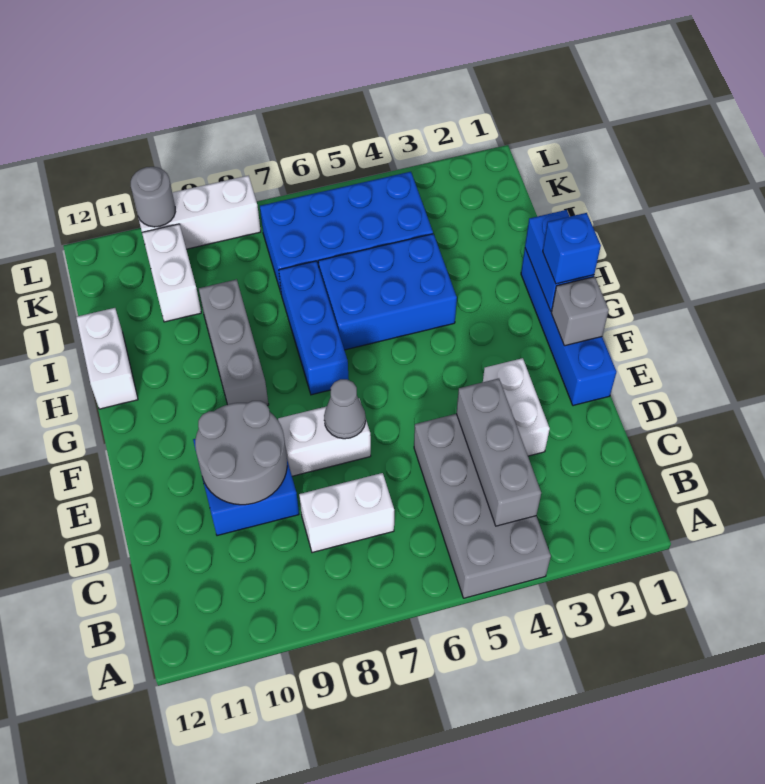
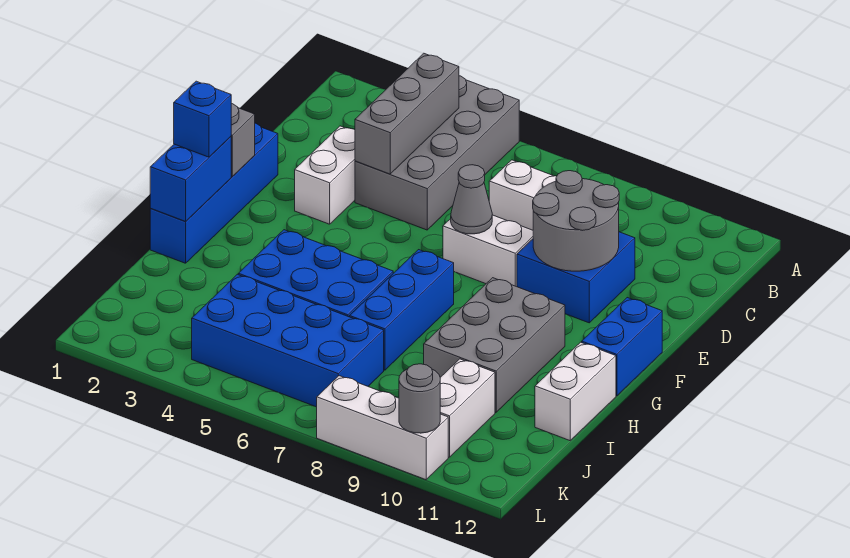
none -> blue brick F12:G12 level 1
grey brick G9:I9 level 1 -> grey brick G9:I10 level 1

